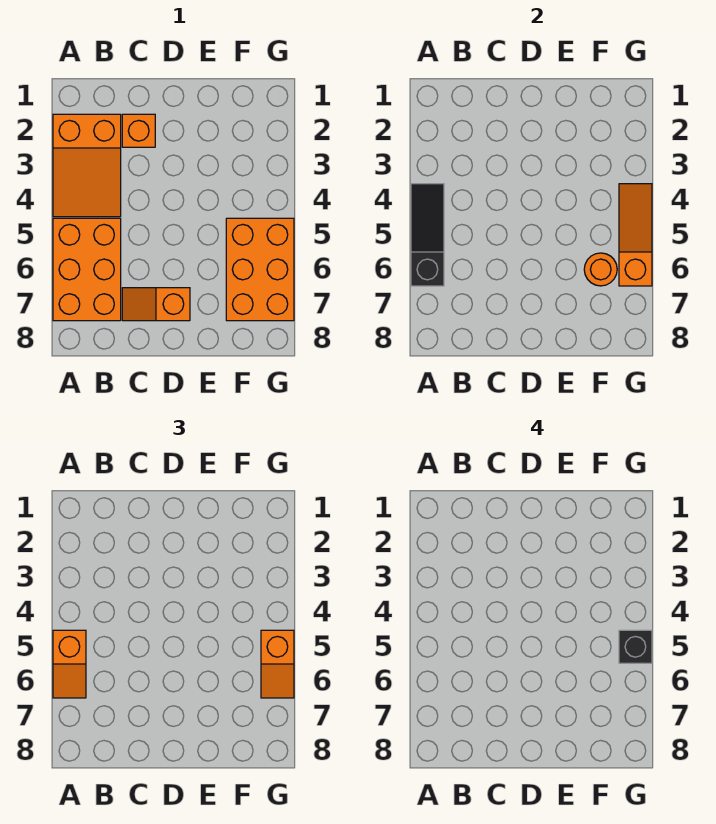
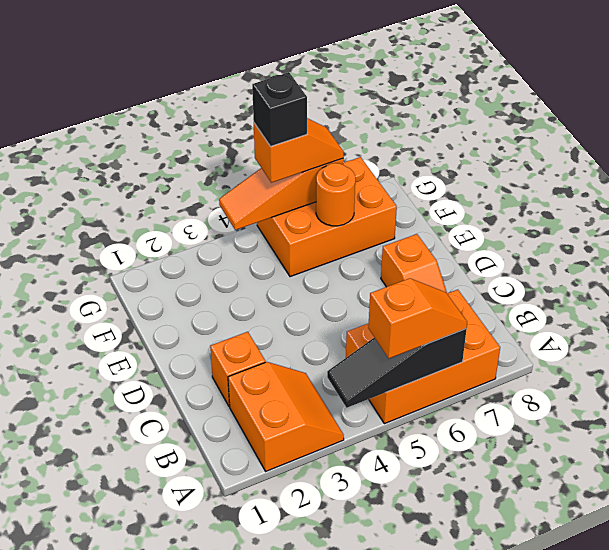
orange slope A2:B4 level 1 top 2 -> orange slope A2:B3 level 1 top 2

